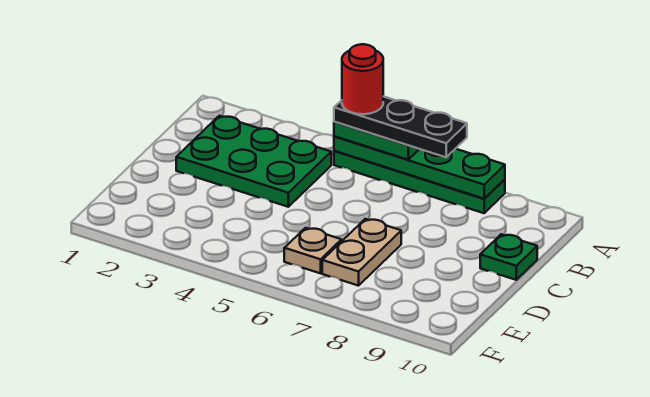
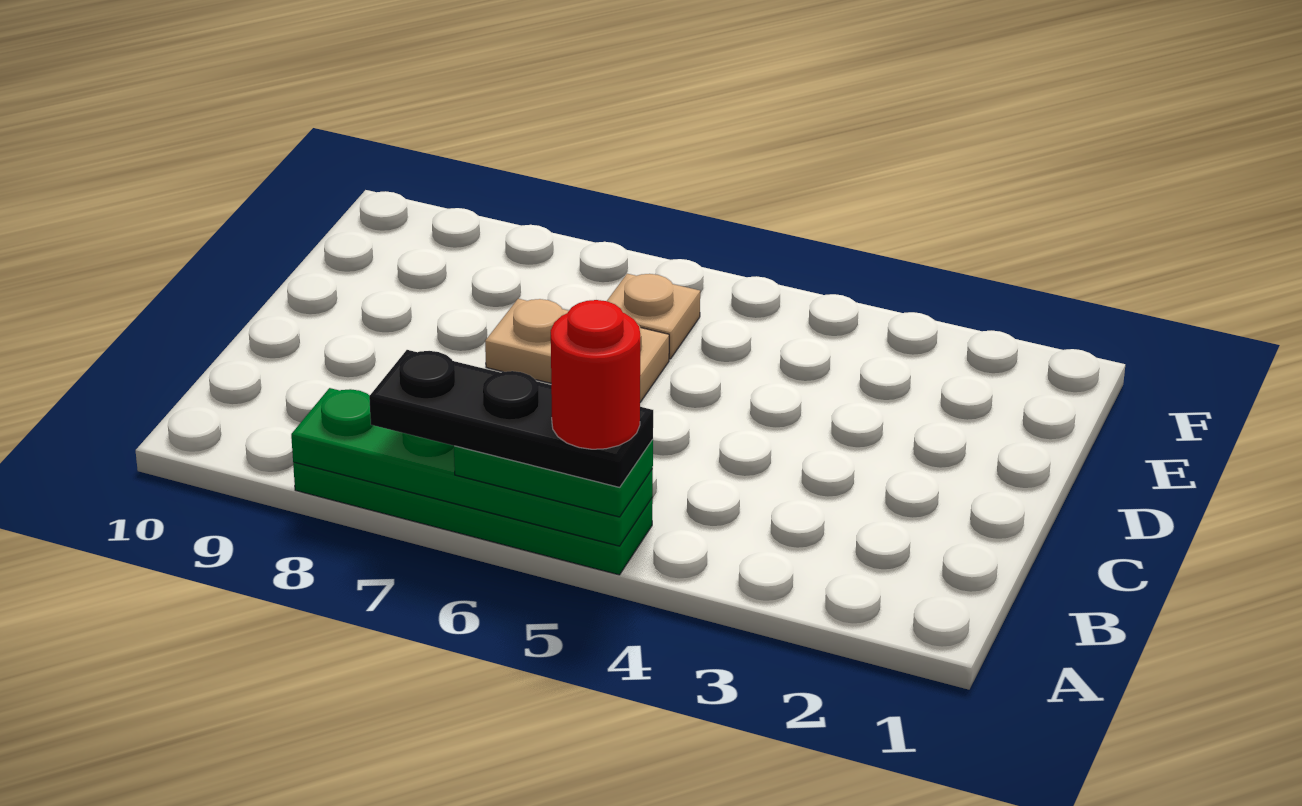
green plate B2:C4 level 1 -> none
green plate C10 level 1 -> none
tan plate D7:E7 level 1 -> tan plate D6:D7 level 1

